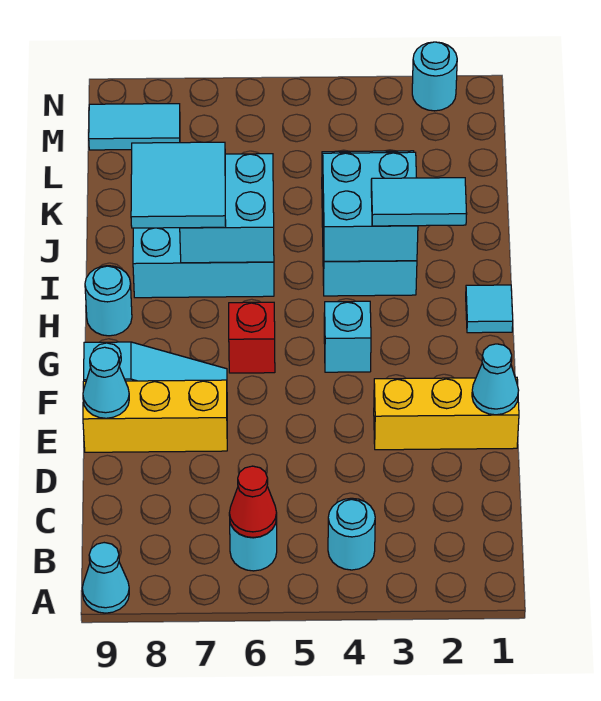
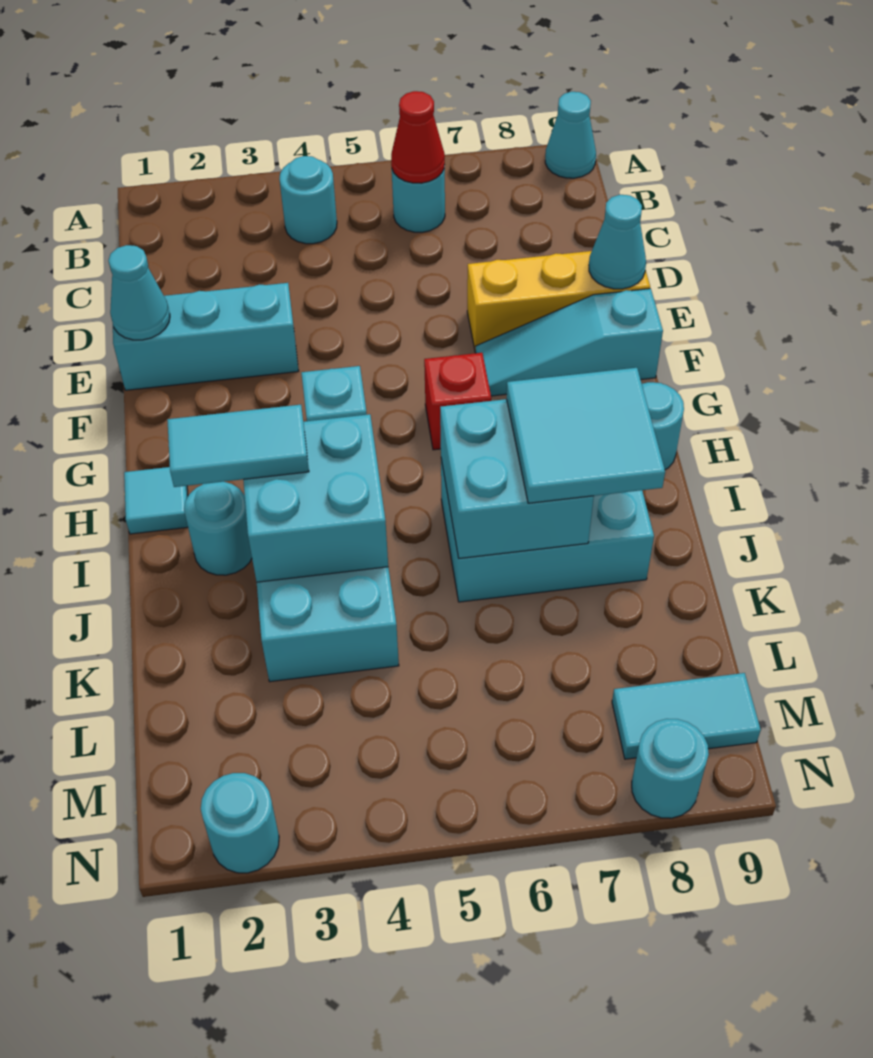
yellow brick E1:E3 level 1 -> cyan brick E1:E3 level 1
none -> cyan round brick I2 level 1
none -> cyan round brick N8 level 1

